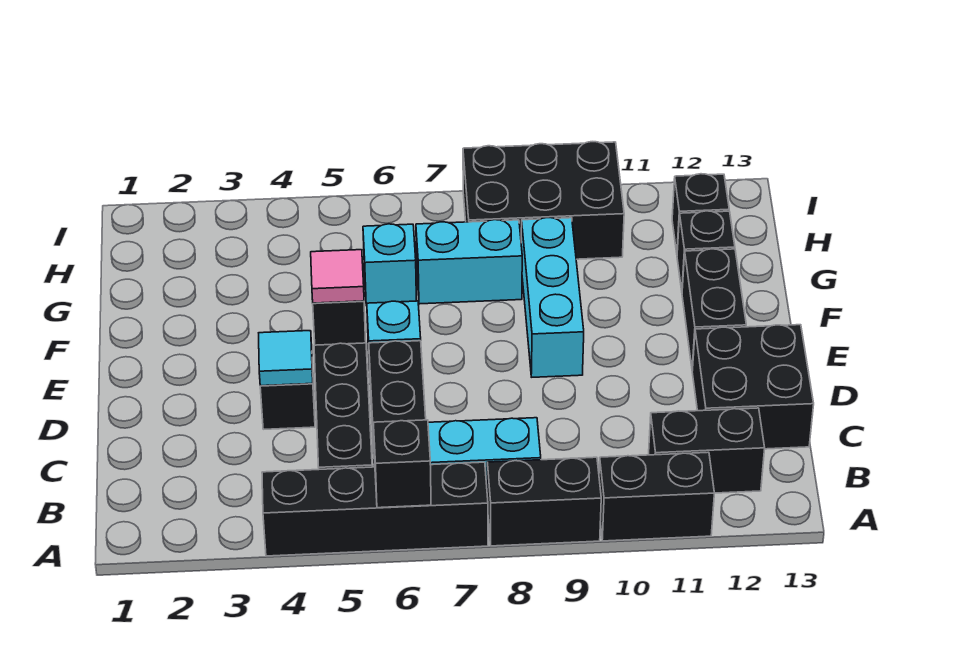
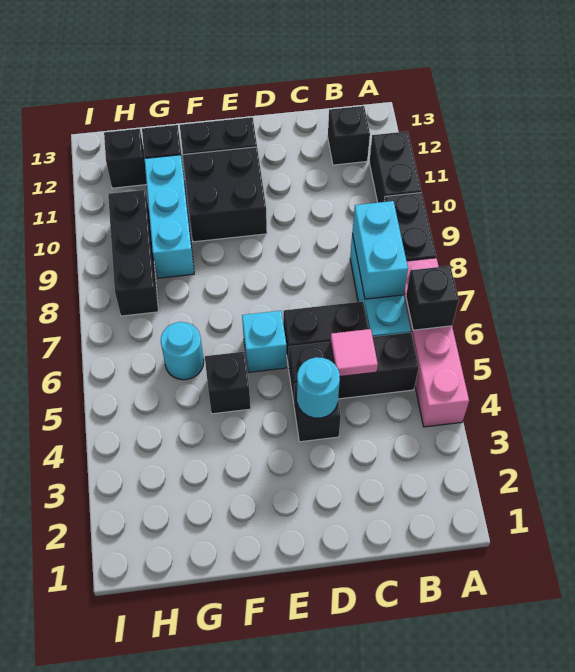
black brick A4:A7 level 1 -> pink brick A4:A7 level 1
black brick B11:B12 level 1 -> black brick B12 level 1
black brick C12:D13 level 1 -> black brick E10:F11 level 1
cyan tile D4 level 2 -> cyan round brick D4 level 2
cyan brick E9:G9 level 1 -> cyan brick G9:G11 level 1
pink tile F5 level 2 -> pink tile C5 level 2
cyan brick G6 level 1 -> cyan round brick G6 level 1
cyan brick G7:G8 level 1 -> cyan brick B7:B8 level 2
black brick H8:I10 level 1 -> black brick H8:H10 level 1

